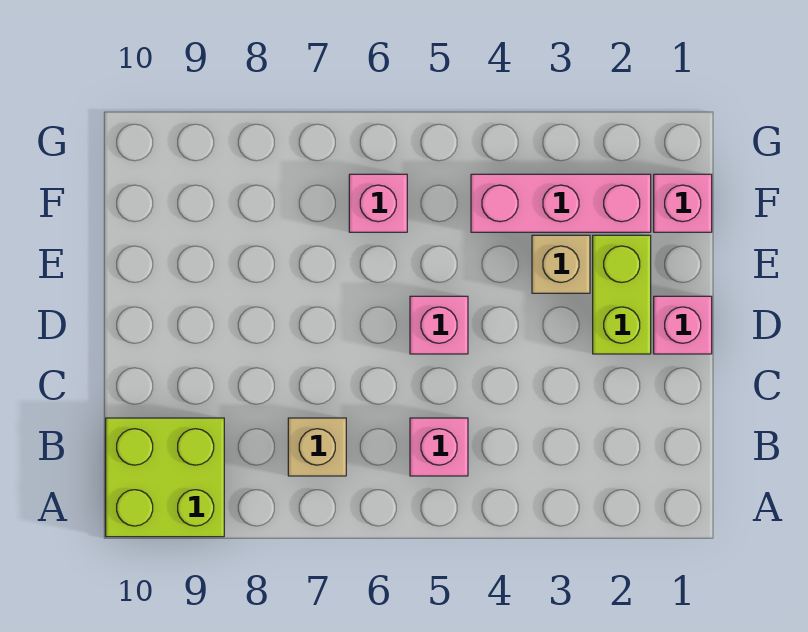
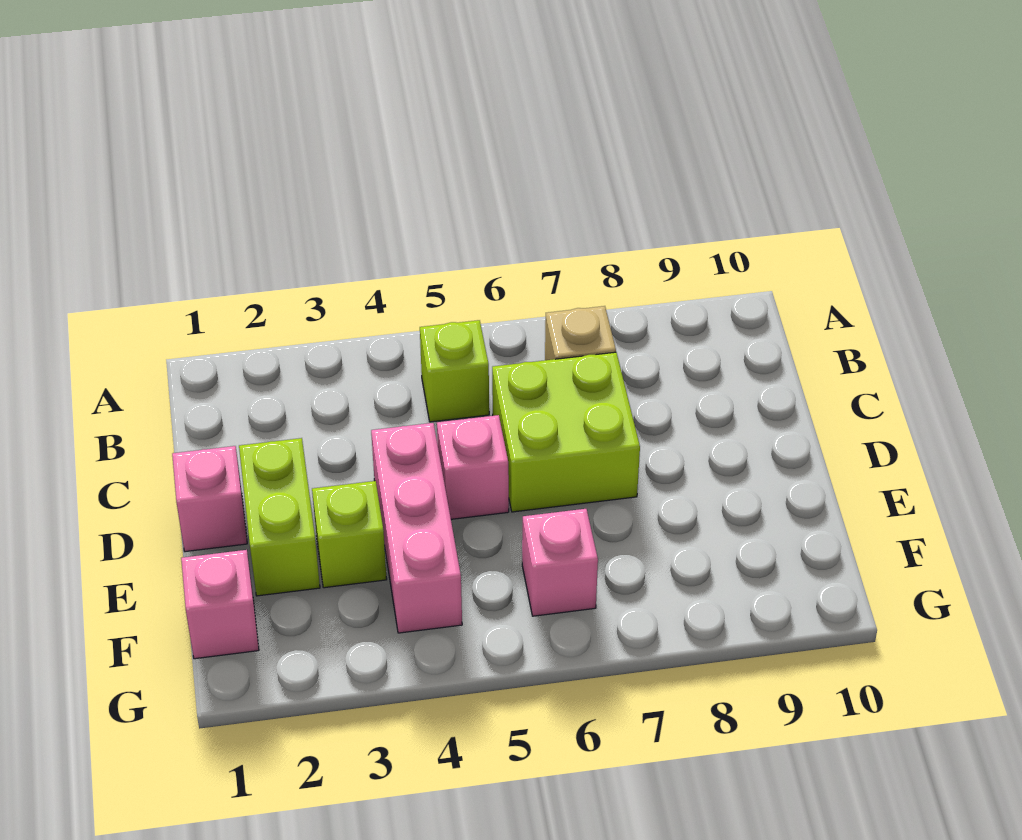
lime brick A9:B10 level 1 -> lime brick C6:D7 level 1
pink brick B5 level 1 -> lime brick B5 level 1
tan brick E3 level 1 -> lime brick E3 level 1
pink brick F2:F4 level 1 -> pink brick D4:F4 level 1

